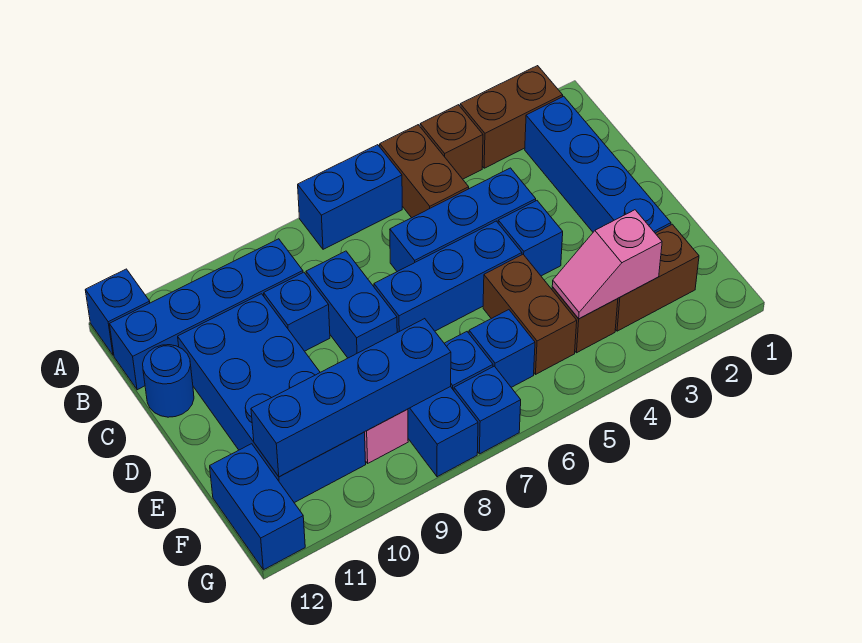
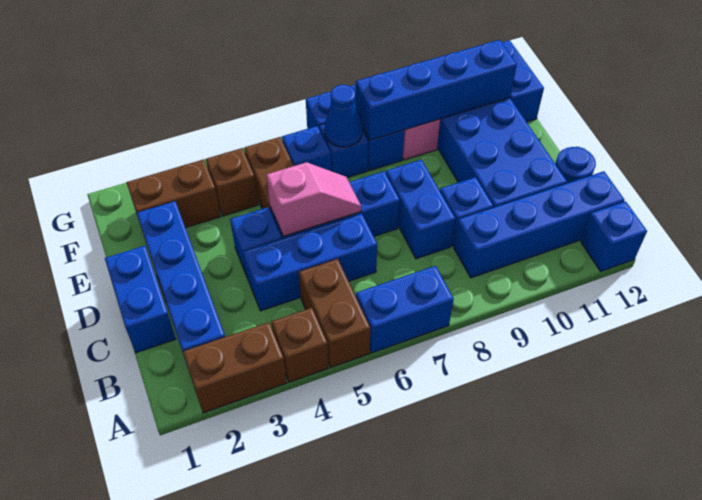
none -> blue brick C1:D1 level 1
pink slope F3:F4 level 2 top 3 -> pink slope D5:D6 level 2 top 5
none -> blue cone F7 level 2

